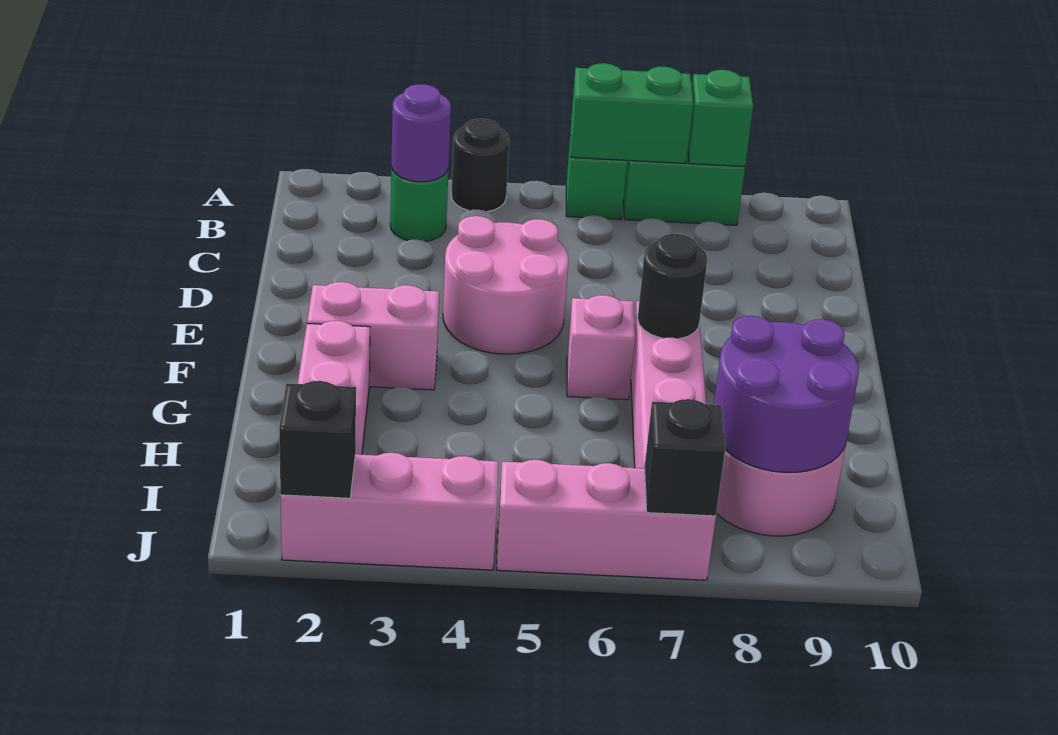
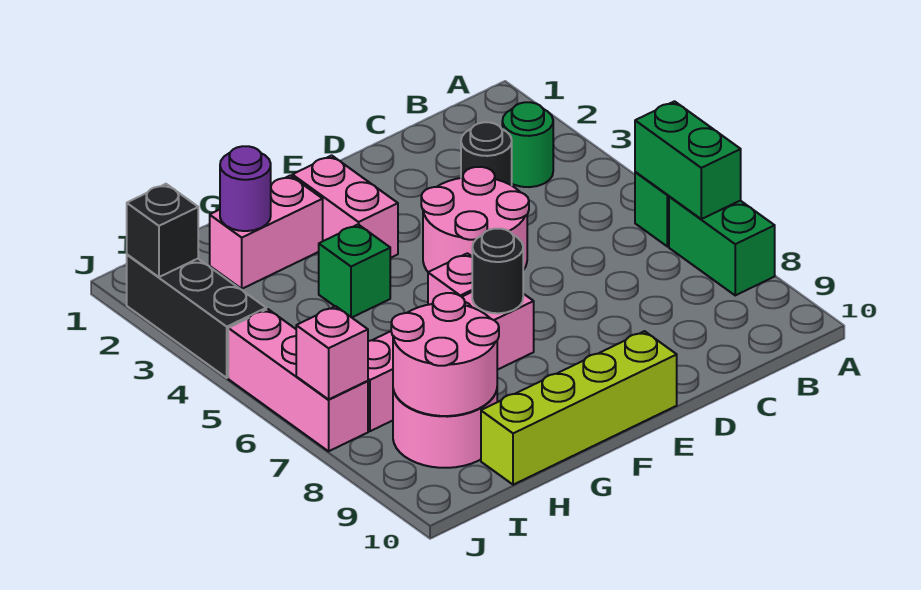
black round brick A4 level 1 -> black round brick C3 level 1
green brick A8 level 2 -> green brick G4 level 1
purple round brick B3 level 2 -> purple round brick H2 level 2
none -> lime brick E10:H10 level 1
purple round brick H8:I9 level 2 -> pink round brick H8:I9 level 2
pink brick J2:J4 level 1 -> black brick J2:J4 level 1
black brick J7 level 2 -> pink brick J7 level 2

